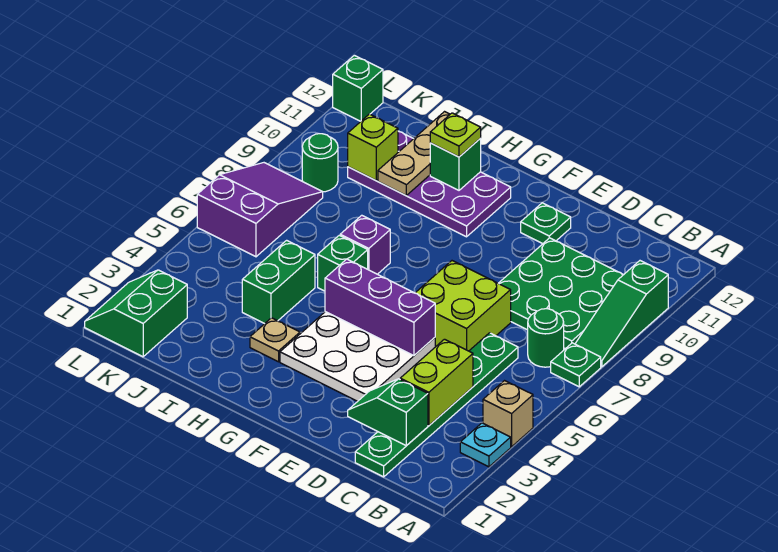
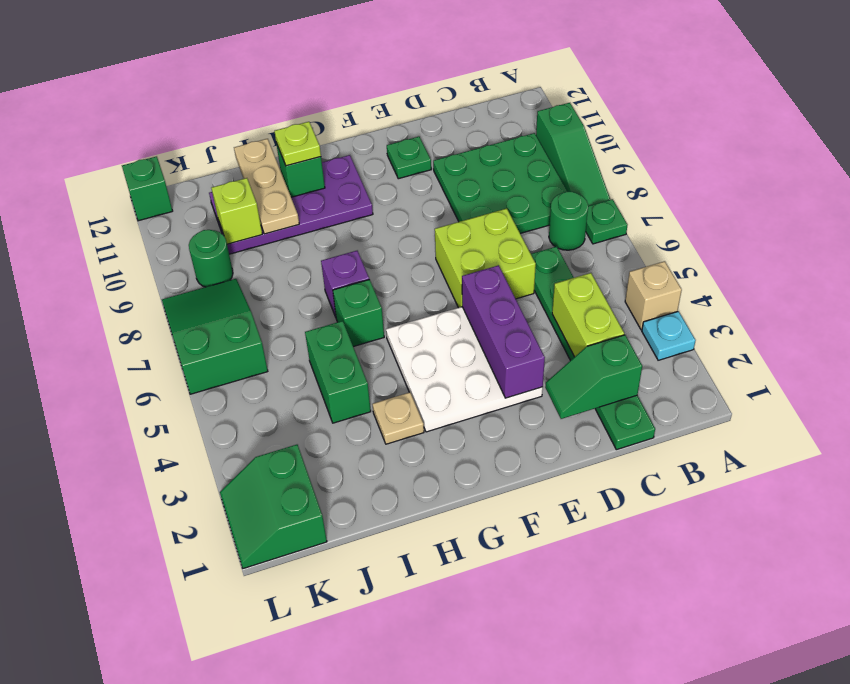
purple brick E5:G5 level 2 -> purple brick E3:E5 level 2
purple slope K6:L8 level 1 top 6 -> green slope K6:L8 level 1 top 6

